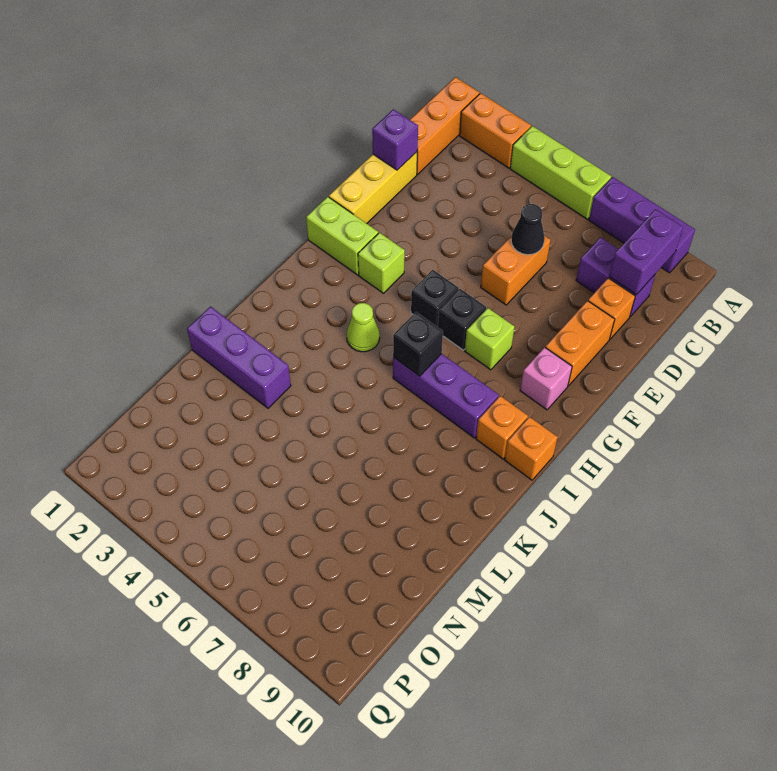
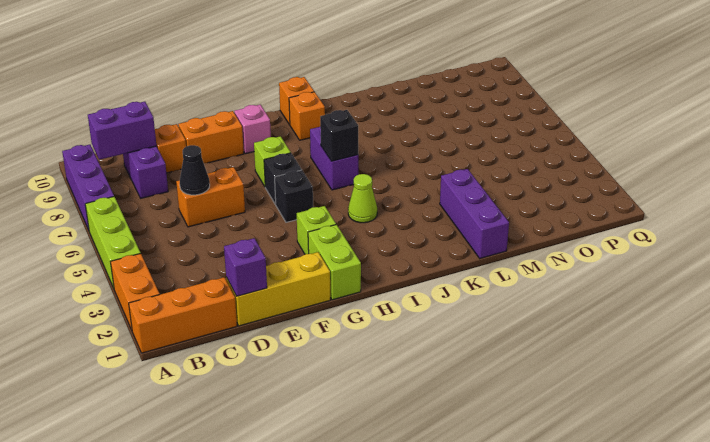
purple brick I6:I8 level 1 -> purple brick I6:I7 level 1

